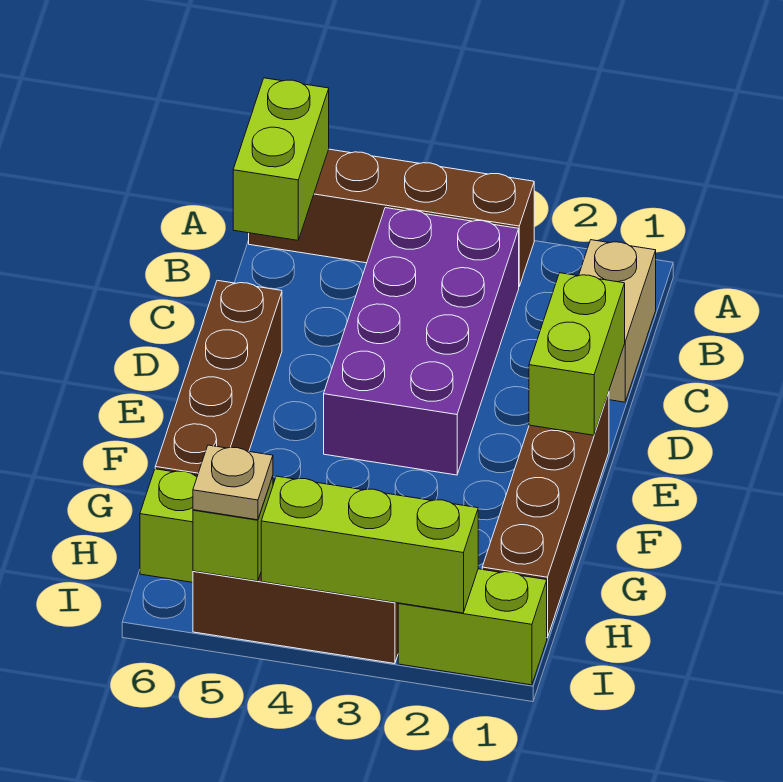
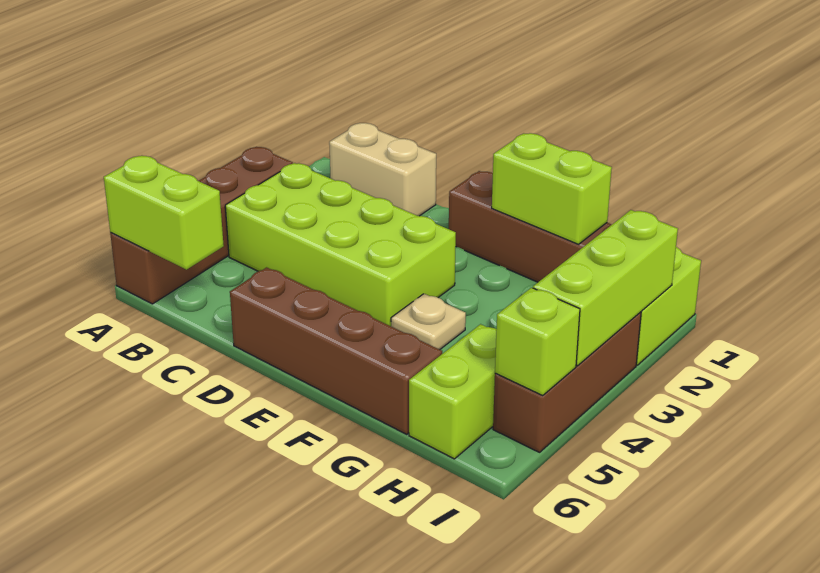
purple brick B3:E4 level 1 -> lime brick B3:E4 level 1
lime brick D1:E1 level 2 -> lime brick F1:G1 level 2
tan plate I5 level 3 -> tan plate F4 level 1

